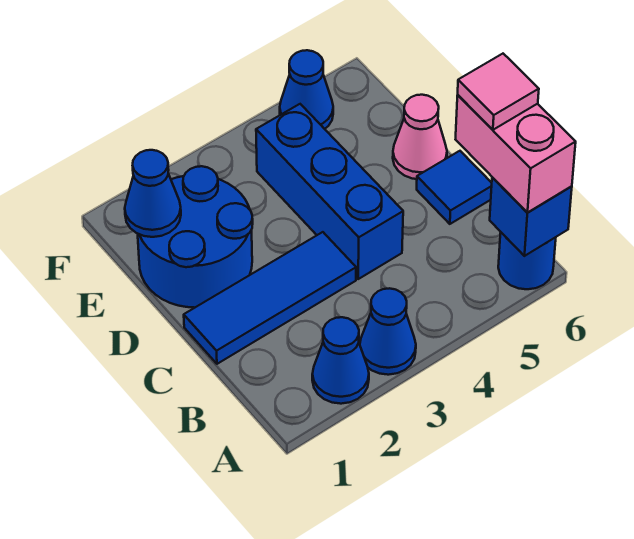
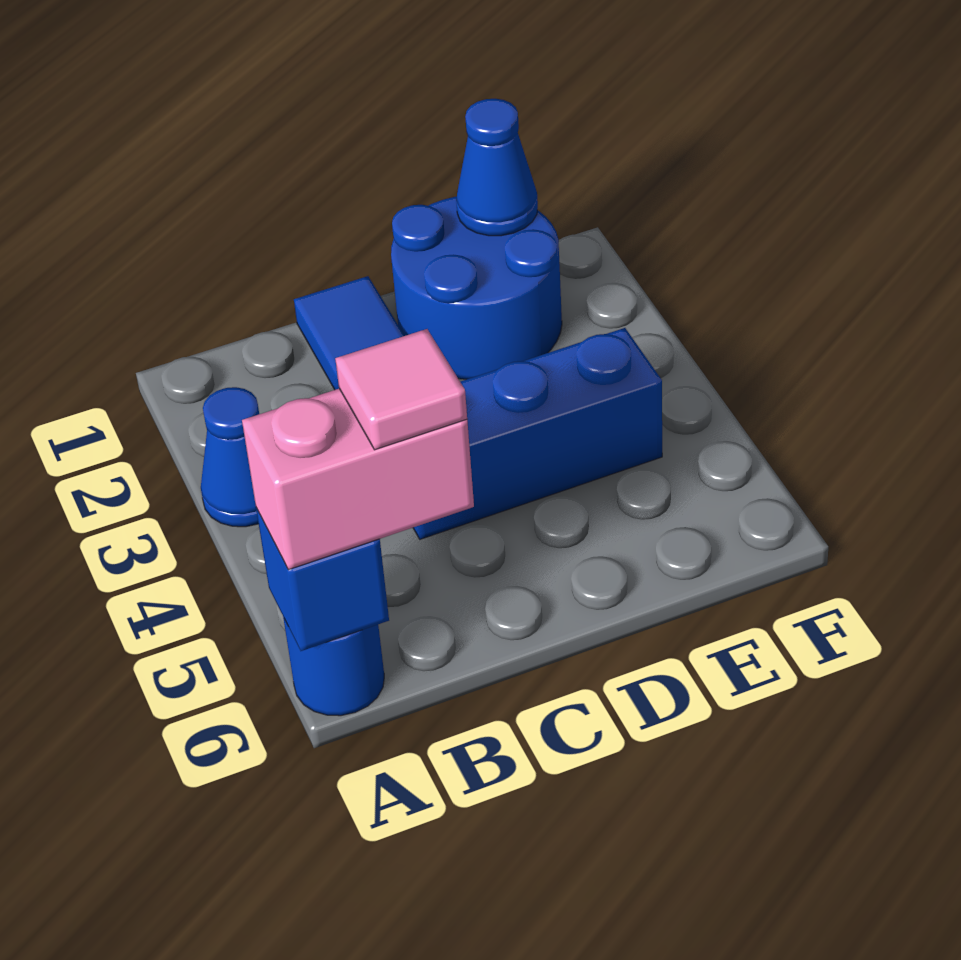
blue cone A2 level 1 -> none
blue tile C6 level 1 -> none
pink cone D6 level 1 -> none
blue cone F5 level 1 -> none

